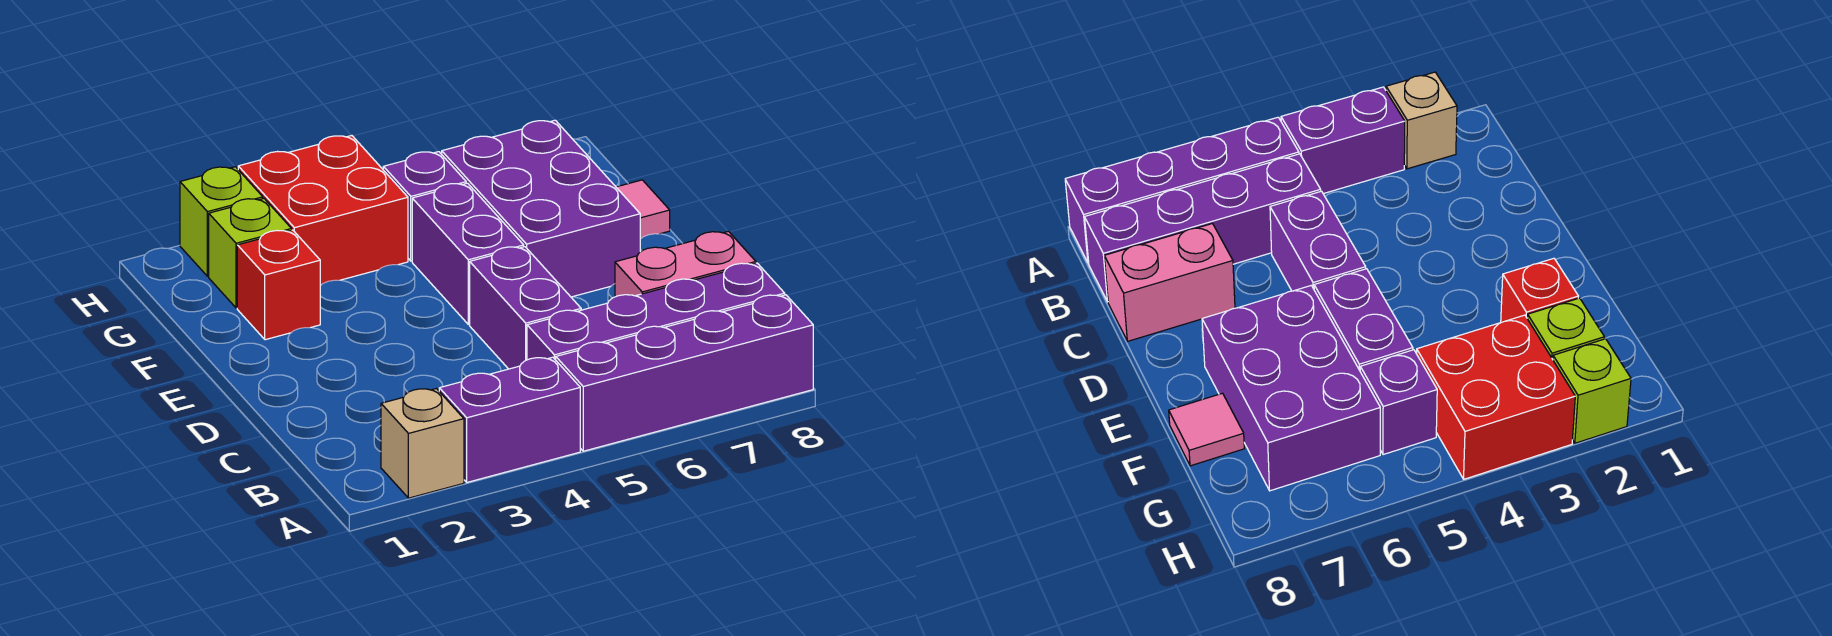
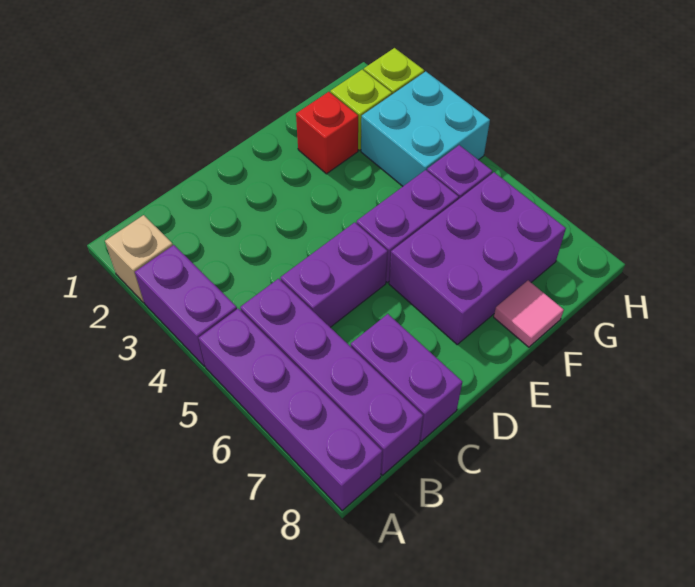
pink brick C7:C8 level 1 -> purple brick C7:C8 level 1
red brick G3:H4 level 1 -> cyan brick G3:H4 level 1

